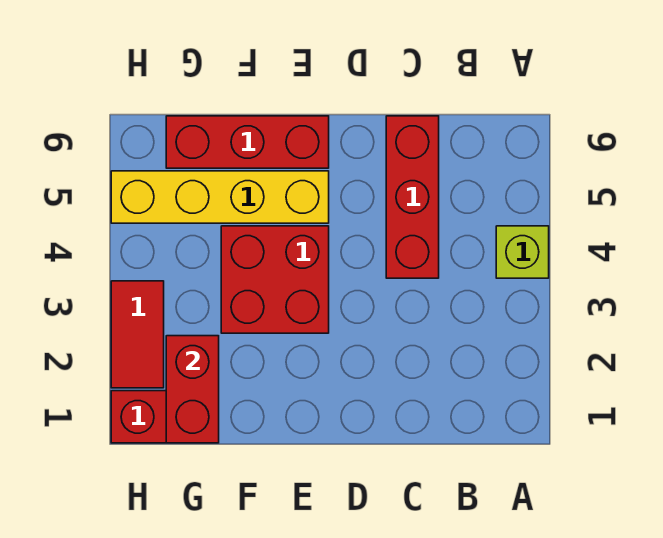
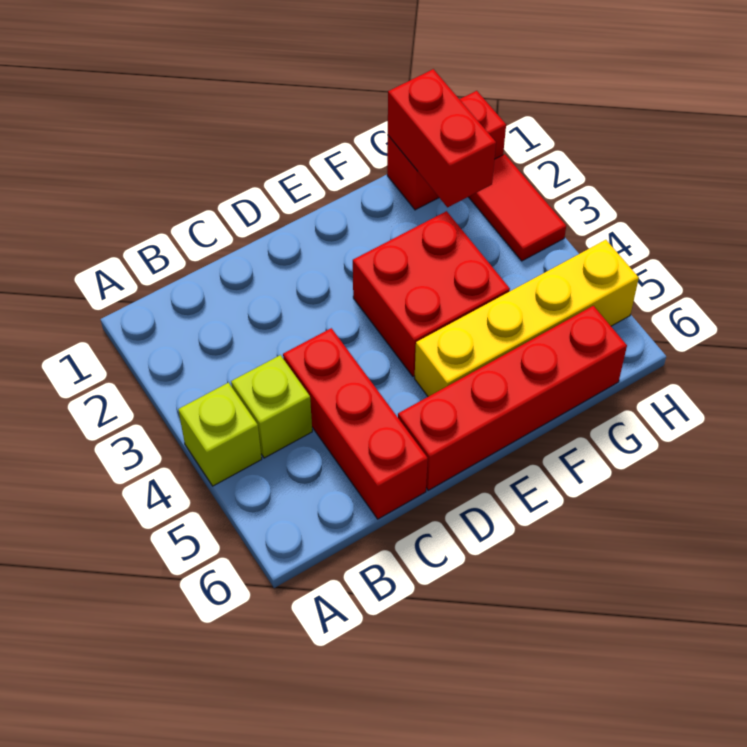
none -> lime brick B4 level 1
red brick E6:G6 level 1 -> red brick D6:G6 level 1

